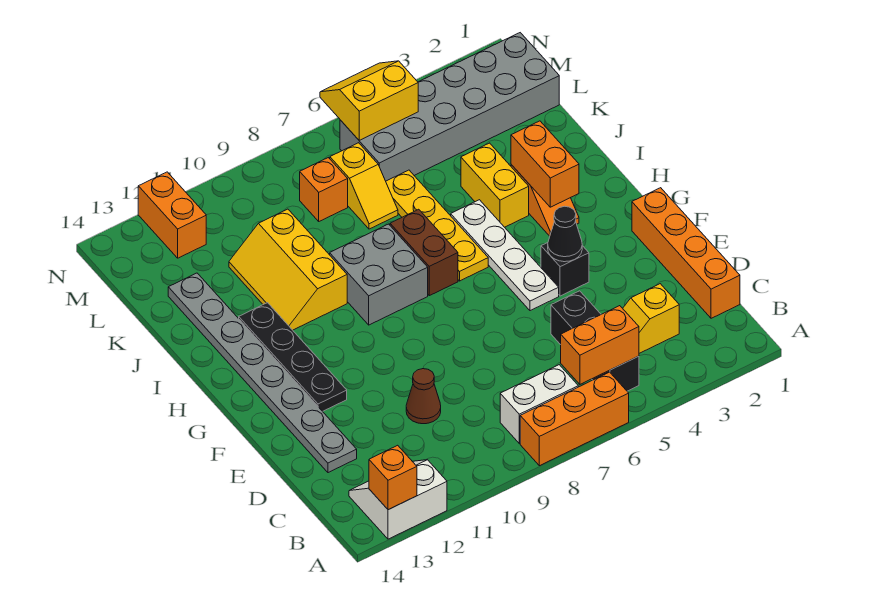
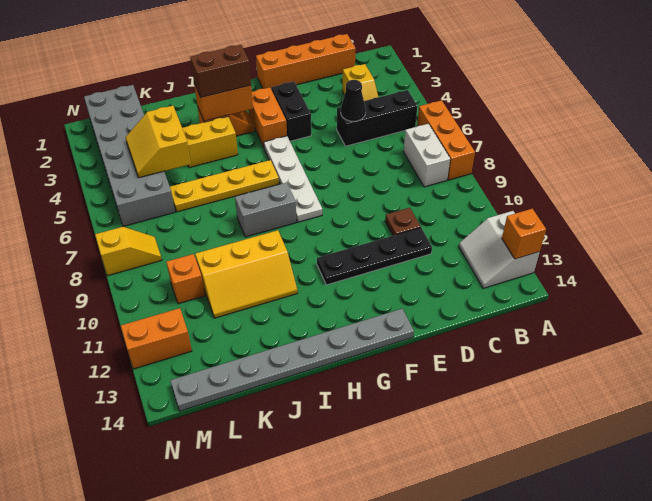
orange brick B5:B6 level 2 -> orange brick G3:G4 level 1
brown cone D10 level 1 -> brown plate D10 level 1
grey plate D13:K13 level 1 -> grey plate F14:M14 level 1
black brick F4 level 1 -> black brick F3:F4 level 1
black cone F4 level 2 -> black cone D5 level 2
white plate F5:I5 level 1 -> white plate G5:G8 level 1
black plate F12:I12 level 1 -> black plate D11:G11 level 1
brown brick H7:I7 level 1 -> brown brick H3:I3 level 3
grey brick H8:I9 level 1 -> grey brick H8:I8 level 1
yellow slope K7:L7 level 1 top L -> yellow slope M8:N8 level 1 top N
orange brick L8 level 1 -> orange brick L10 level 1
yellow slope M5:N6 level 2 top M -> yellow slope K4:L5 level 2 top K

